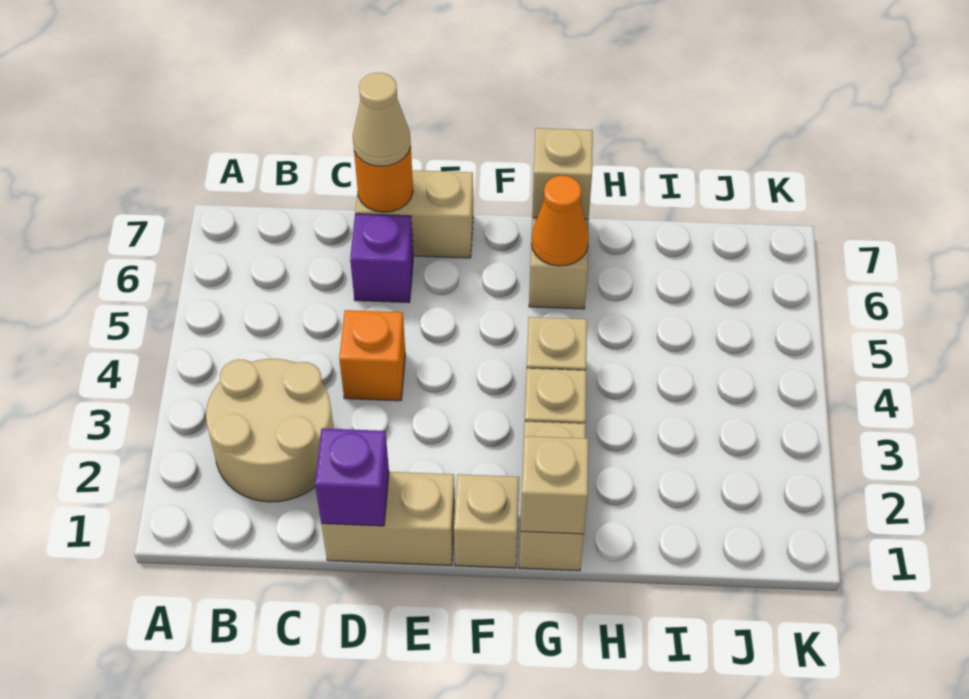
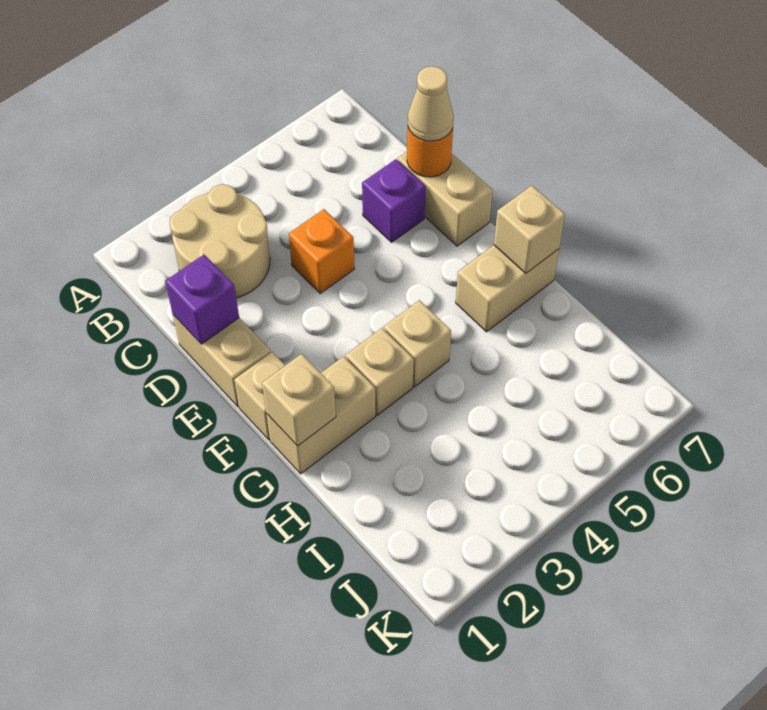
orange cone G6 level 2 -> none

